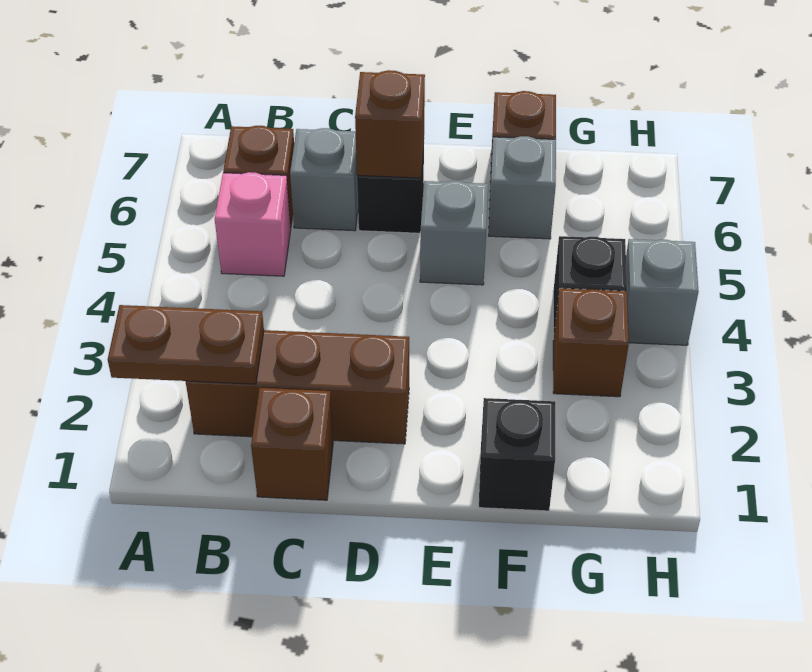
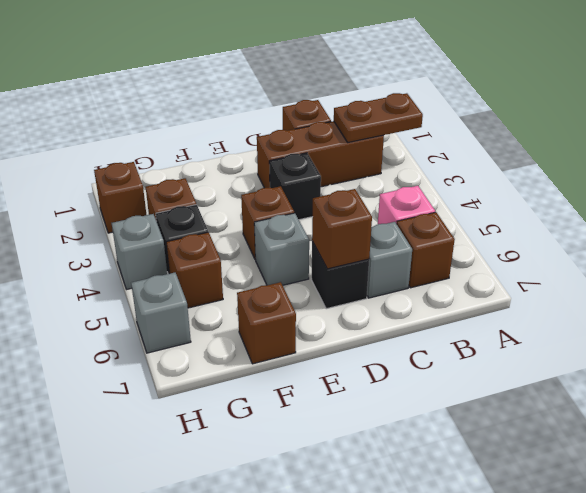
none -> brown brick E4 level 1
black brick F1 level 1 -> black brick D3 level 1
grey brick F6 level 1 -> grey brick H6 level 1
none -> brown brick G5 level 1
none -> brown brick H2 level 1

